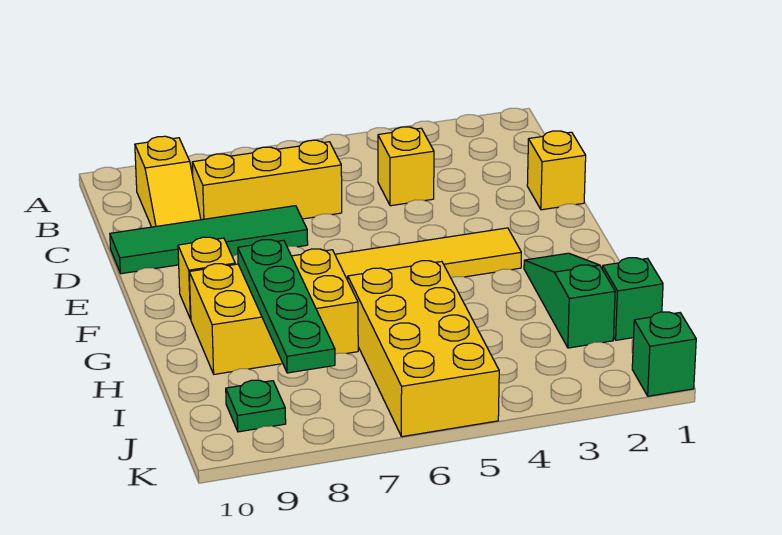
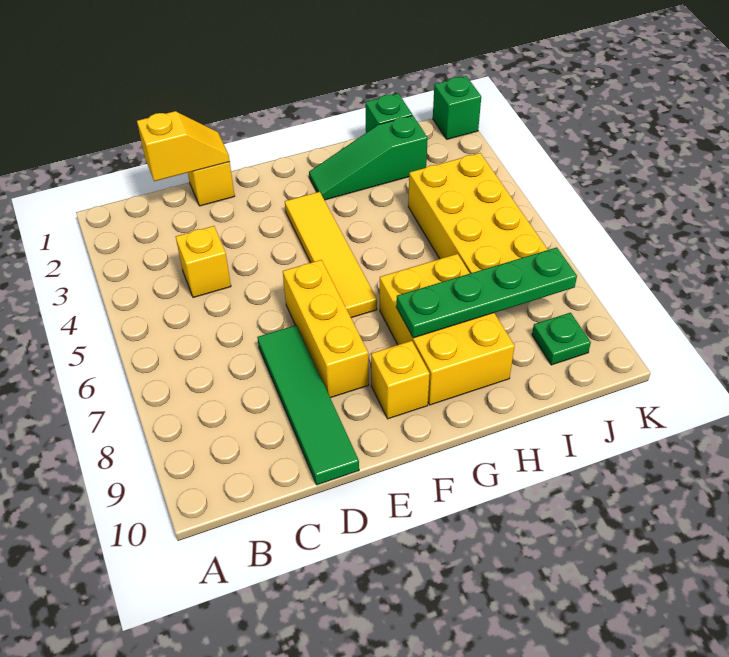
yellow slope B9:C9 level 1 top B -> yellow slope C1:D1 level 2 top C
yellow brick C6:C8 level 1 -> yellow brick E6:E8 level 1
yellow brick H5:K6 level 1 -> yellow brick I4:J7 level 1

